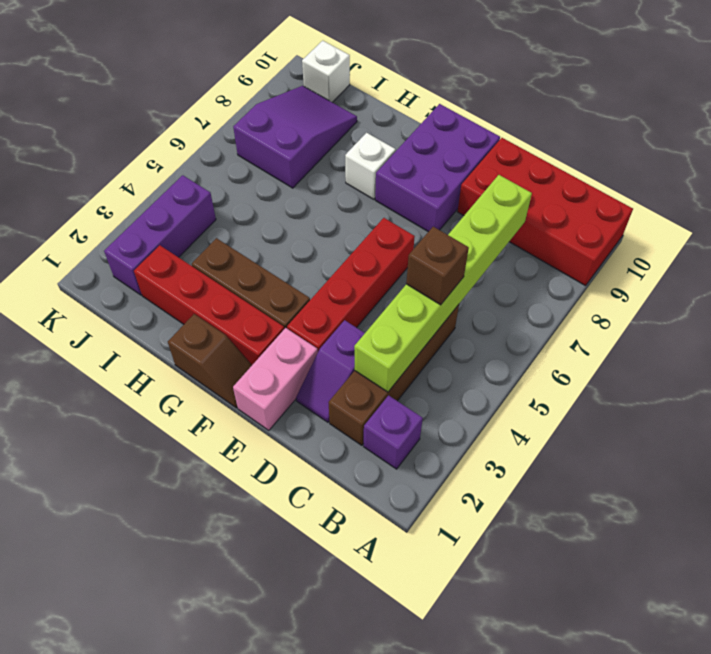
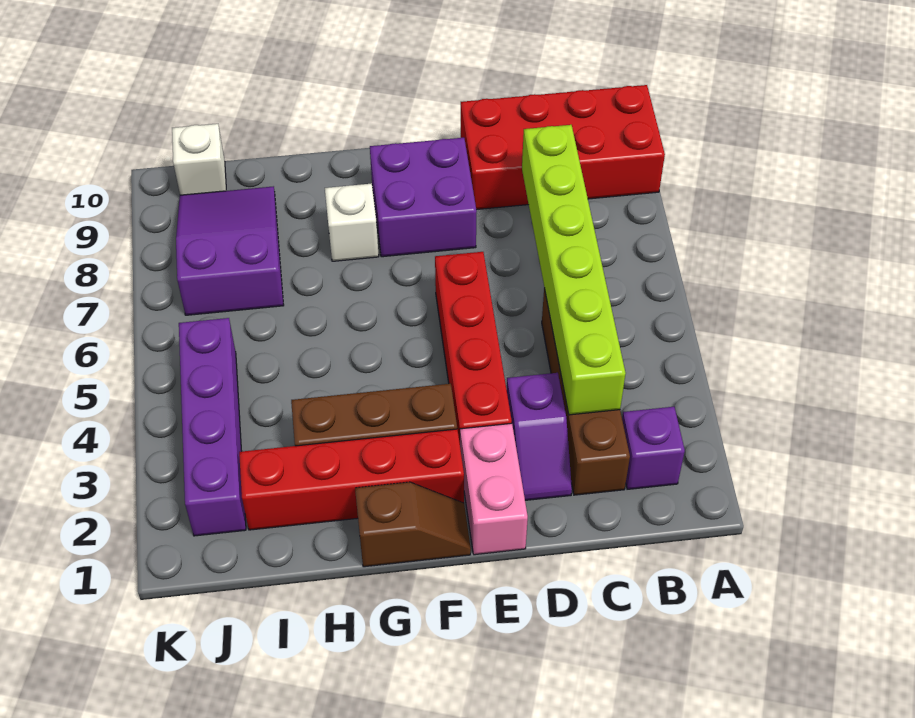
brown brick C5 level 3 -> none
purple brick E8:F10 level 1 -> purple brick E8:F9 level 1
purple brick J2:J4 level 1 -> purple brick J2:J5 level 1

